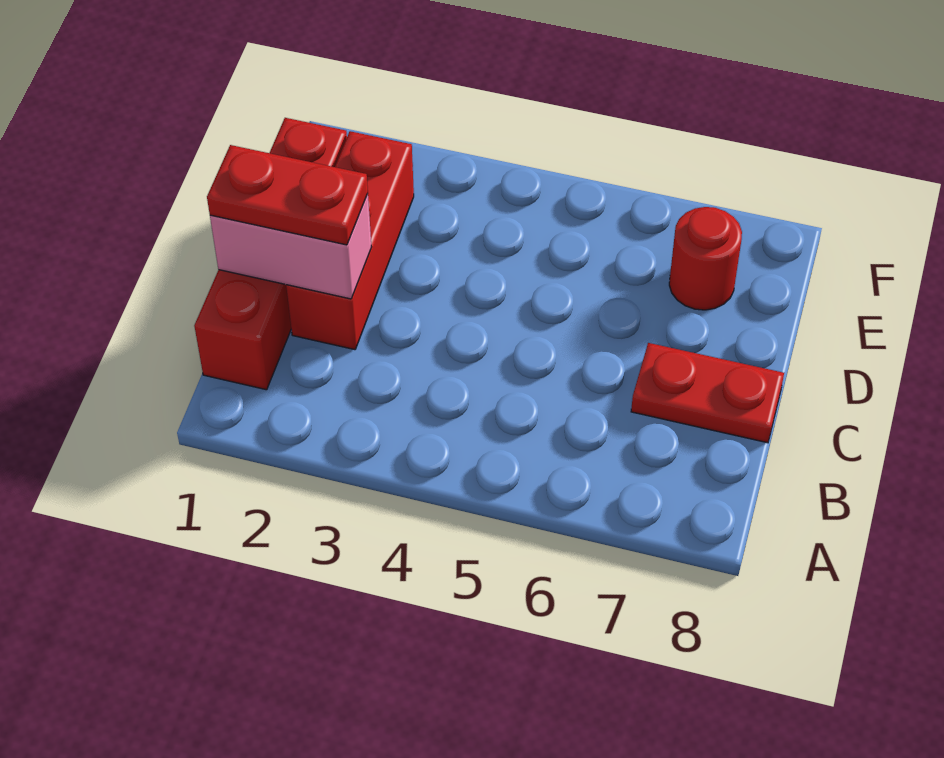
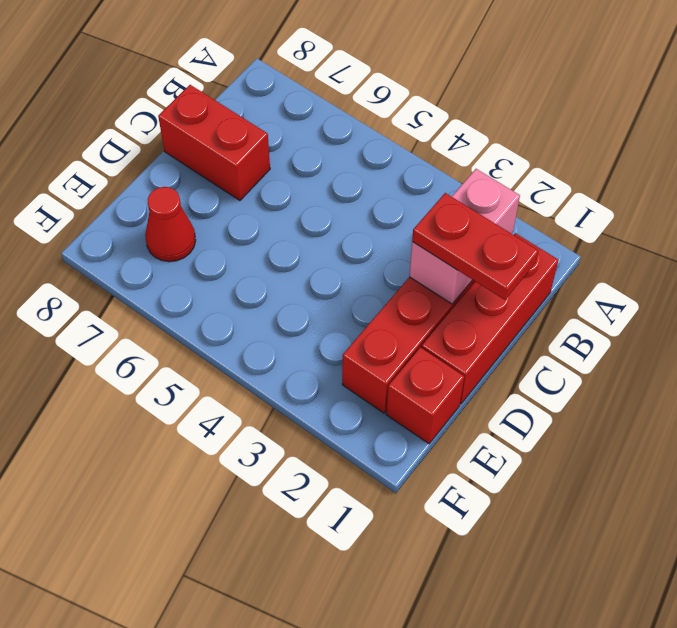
pink brick C1:C2 level 2 -> pink brick B2:C2 level 2
red plate C7:C8 level 1 -> red brick C7:C8 level 1
red round brick E7 level 1 -> red cone E7 level 1

